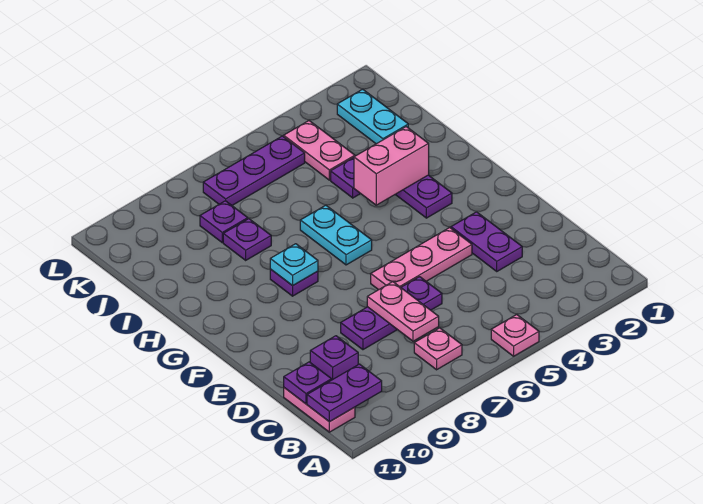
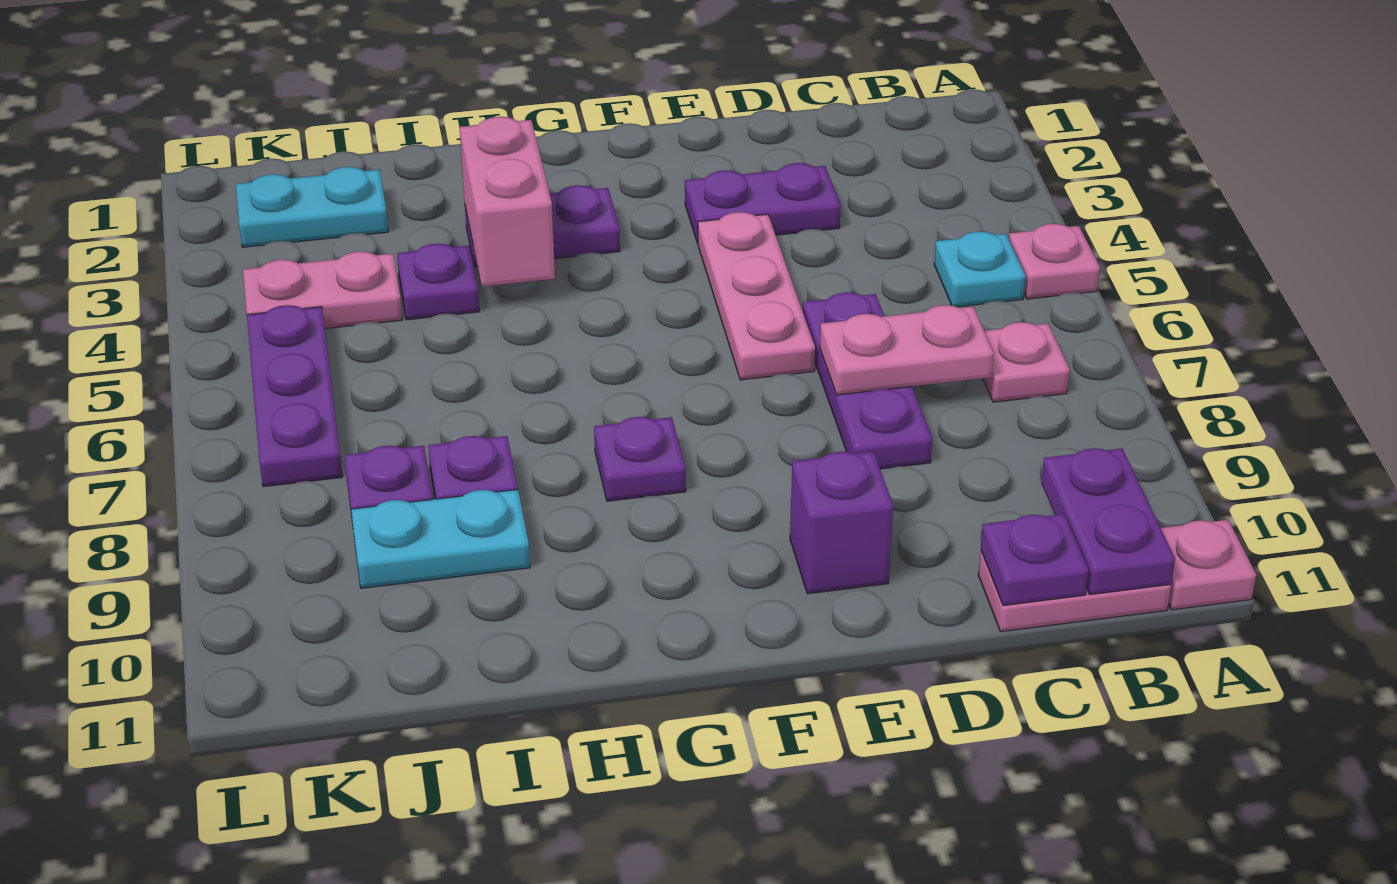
none -> pink plate A11 level 1
purple brick C10 level 1 -> purple brick E10 level 1
cyan plate G6:H6 level 1 -> cyan plate I9:J9 level 1
cyan plate G8 level 2 -> cyan plate B5 level 1

